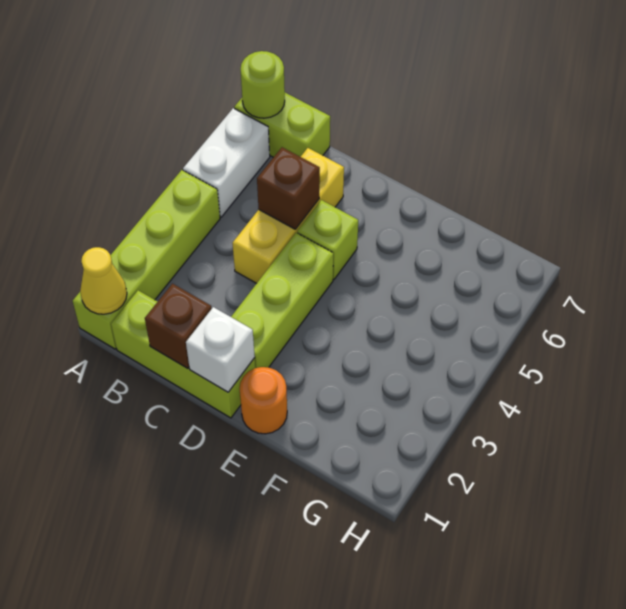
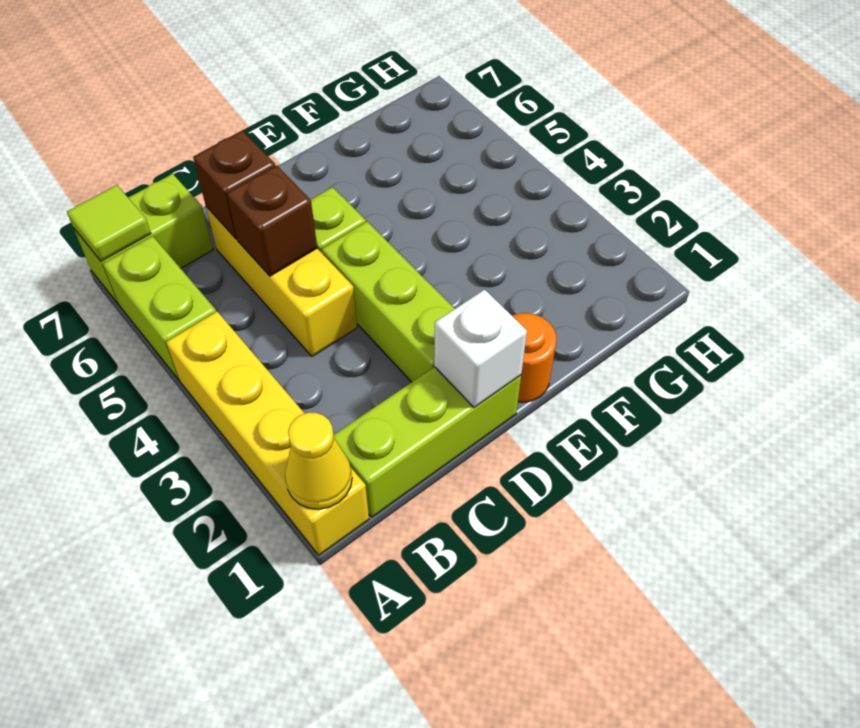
lime brick A1:A4 level 1 -> yellow brick A1:A4 level 1
white brick A5:A6 level 1 -> lime brick A5:A6 level 1
lime round brick A7 level 2 -> lime tile A7 level 2
brown brick C1 level 2 -> brown brick C6 level 2

